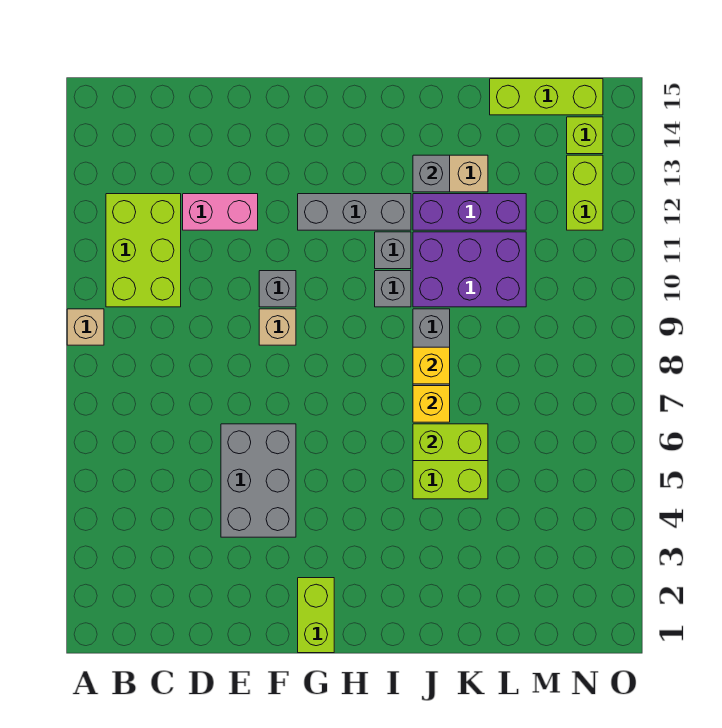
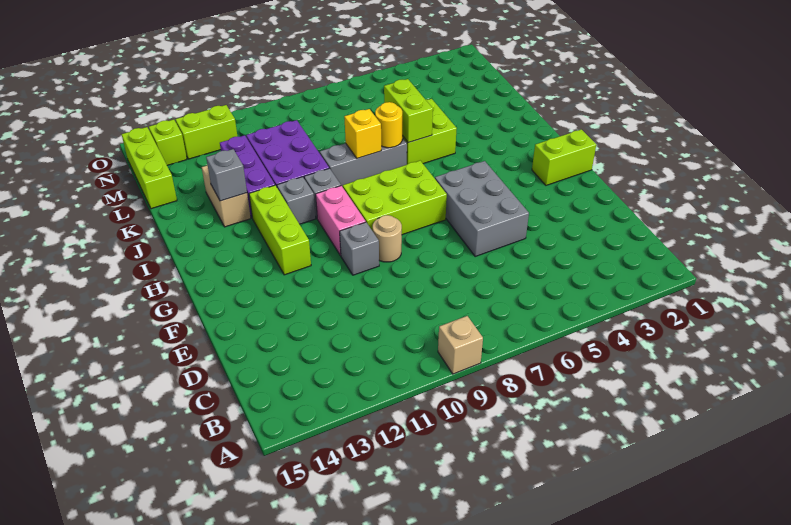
lime brick B10:C12 level 1 -> lime brick G7:H9 level 1
pink brick D12:E12 level 1 -> pink brick G10:H10 level 1
grey brick E4:F6 level 1 -> grey brick E5:G6 level 1
tan brick F9 level 1 -> tan round brick F9 level 1
grey brick G12:I12 level 1 -> lime brick G12:I12 level 1
yellow brick J7 level 2 -> yellow round brick J7 level 2

